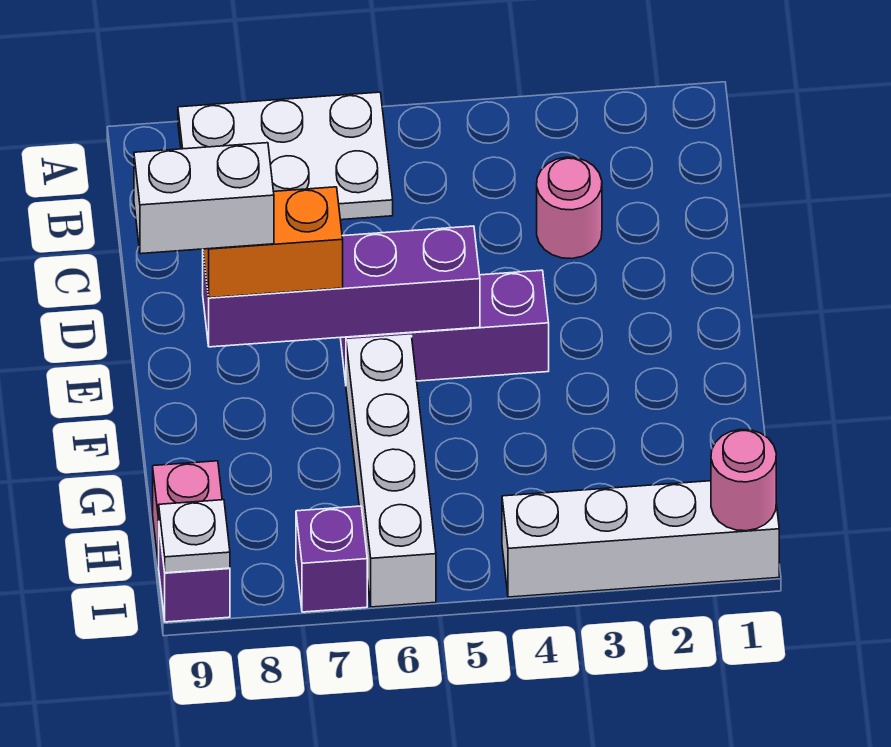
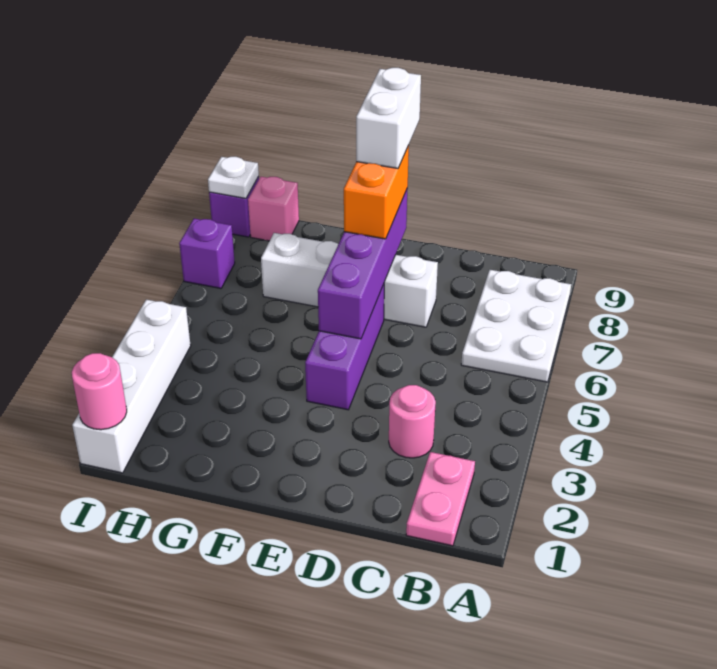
none -> pink plate B1:B2 level 1
white brick F6:I6 level 1 -> white brick D7:G7 level 1

